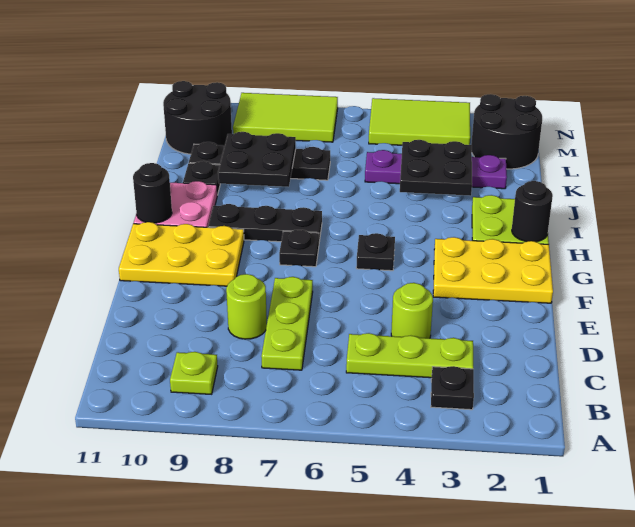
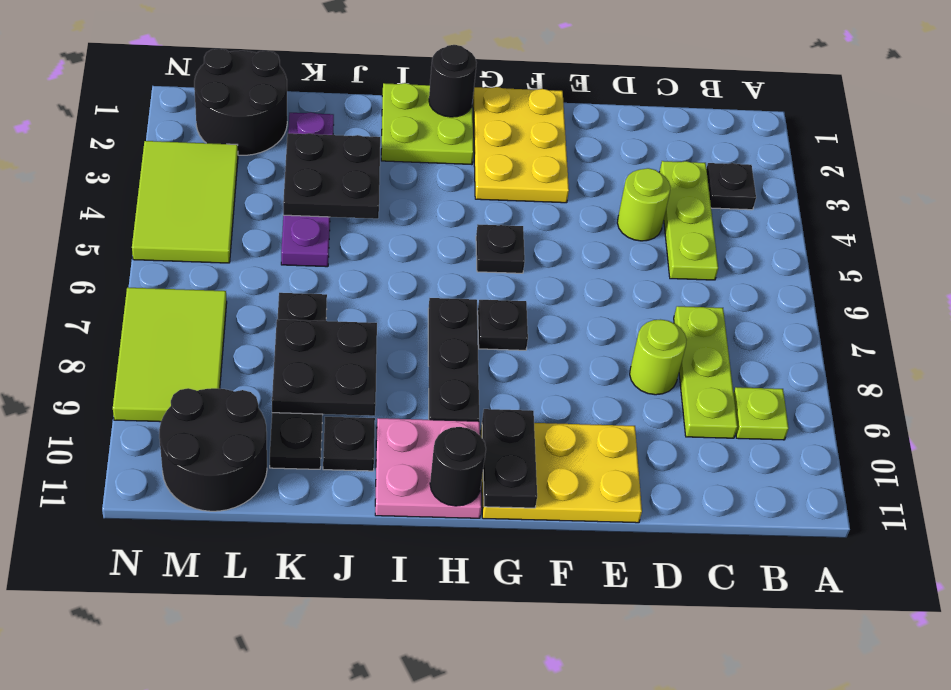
lime plate C7:E7 level 1 -> lime plate C7:C9 level 1
yellow plate F9:G11 level 1 -> yellow plate E10:G11 level 1
none -> black plate G10:G11 level 2

